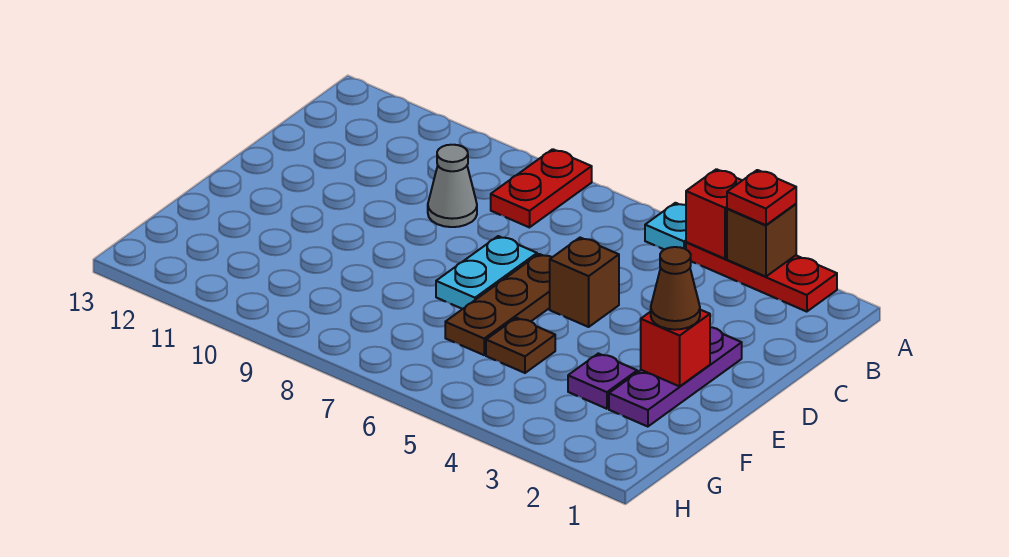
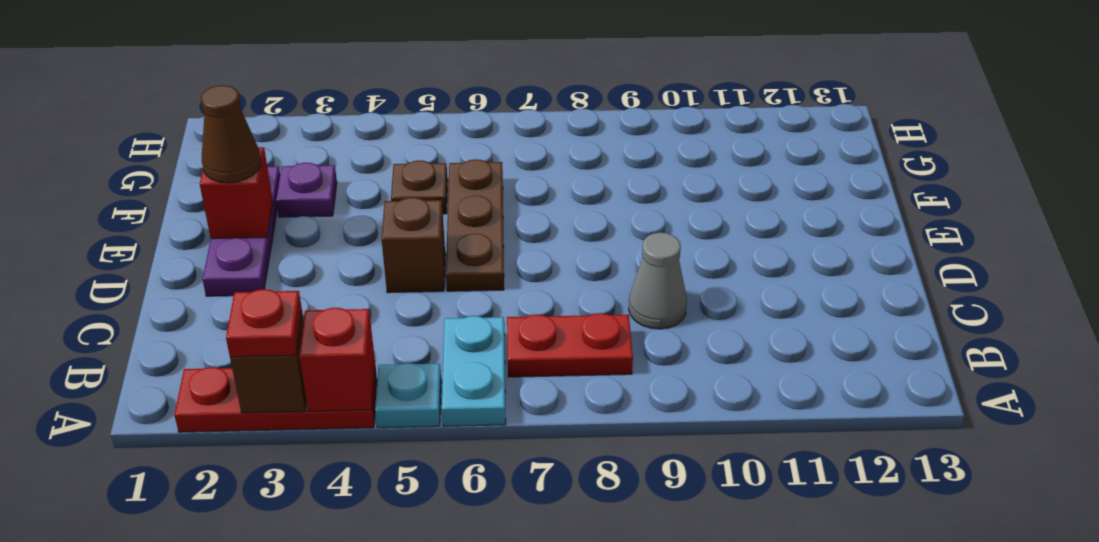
red plate A8:B8 level 1 -> red plate B7:B8 level 1
cyan plate D7:E7 level 1 -> cyan plate A6:B6 level 1

